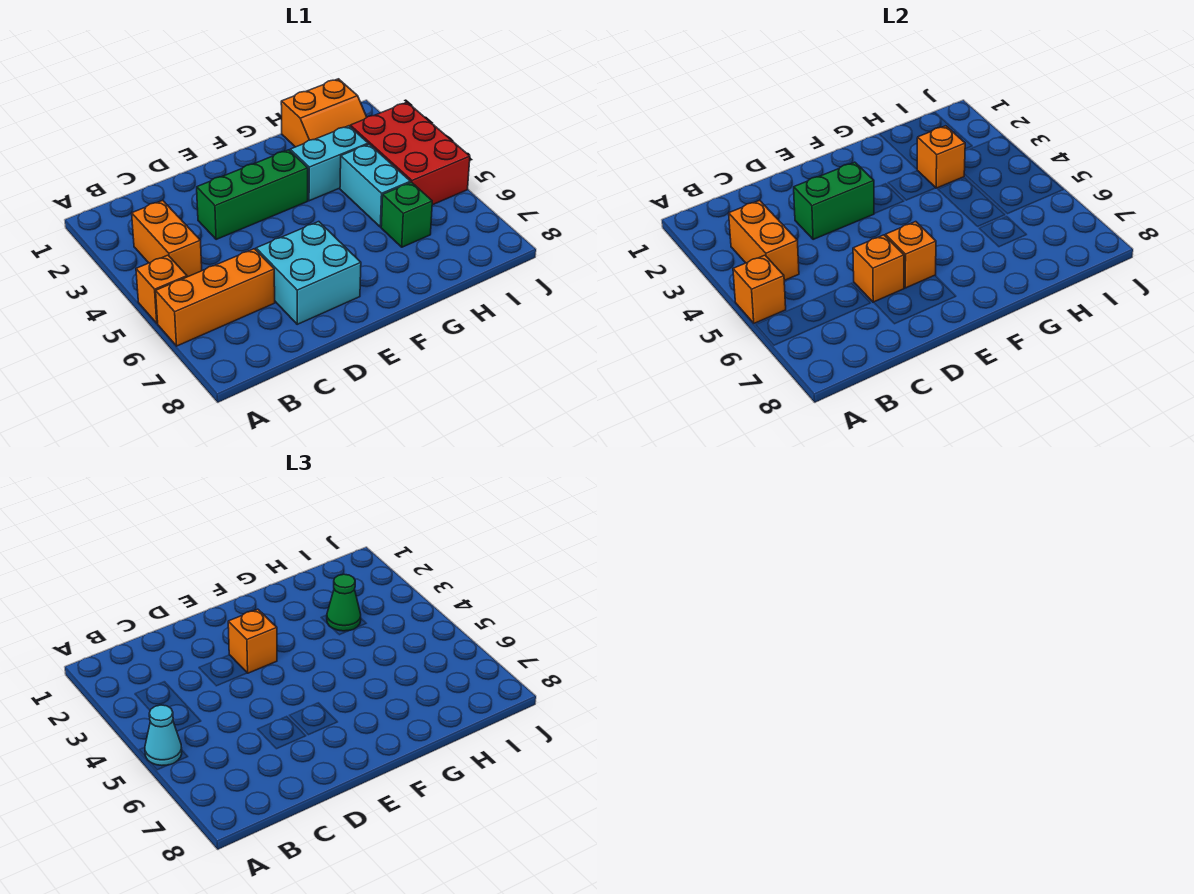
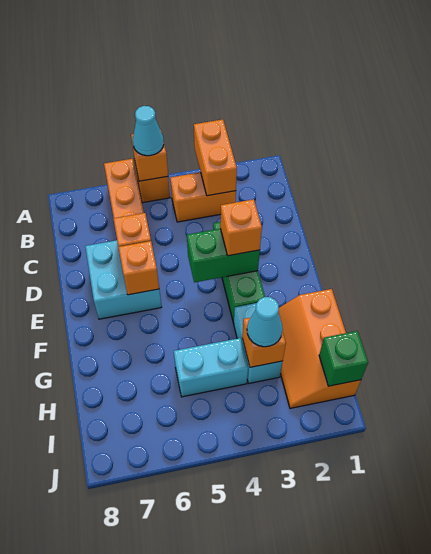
orange brick B3:B4 level 2 -> orange brick A3:B3 level 2
green brick D3:E3 level 2 -> green brick E3:E4 level 2
orange slope H1:I2 level 1 top 1 -> orange slope G1:I2 level 1 top 1
green cone H3 level 3 -> cyan cone H3 level 3
green brick H6 level 1 -> green brick I1 level 2
red brick I3:J5 level 1 -> none

